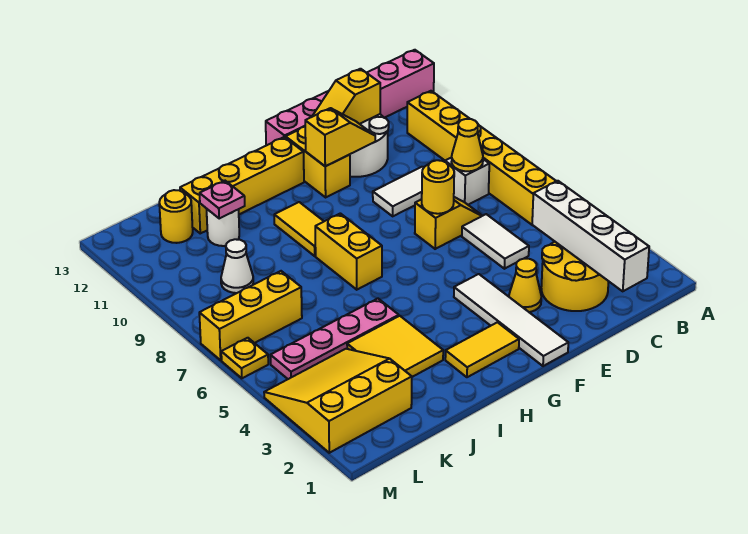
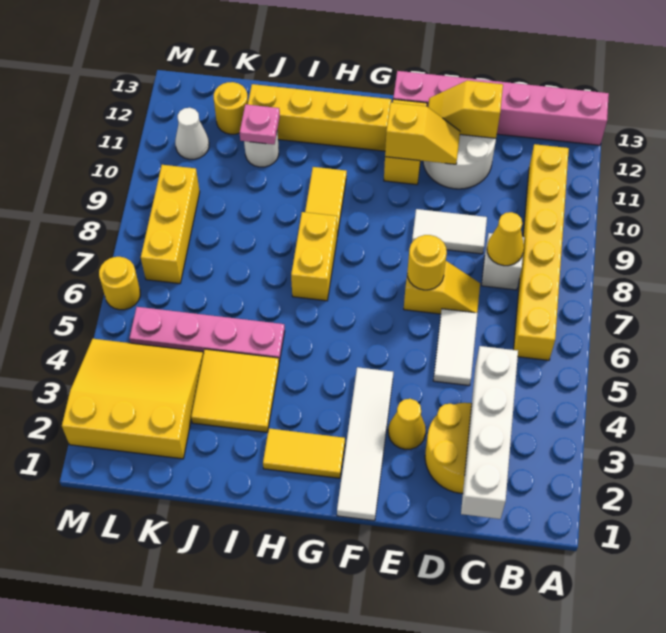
yellow brick K7:M7 level 1 -> yellow brick L7:L9 level 1
white cone K9 level 1 -> white cone L11 level 1
yellow plate M6 level 1 -> yellow round brick M6 level 1

